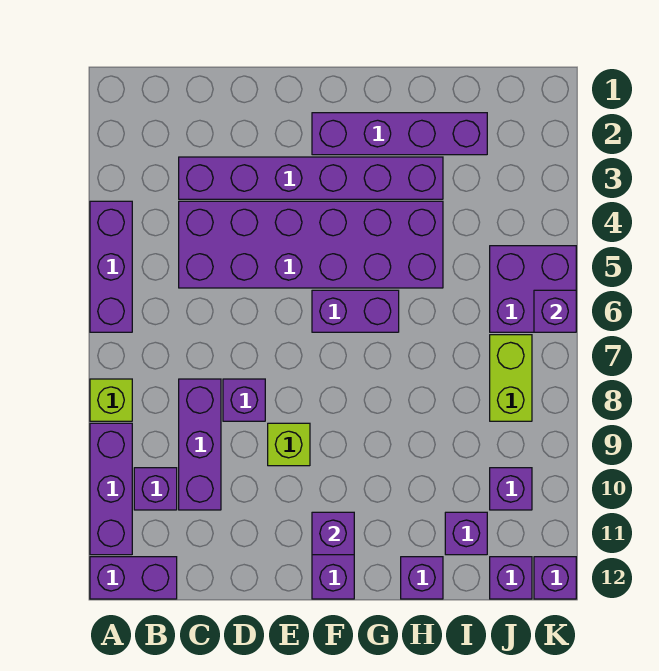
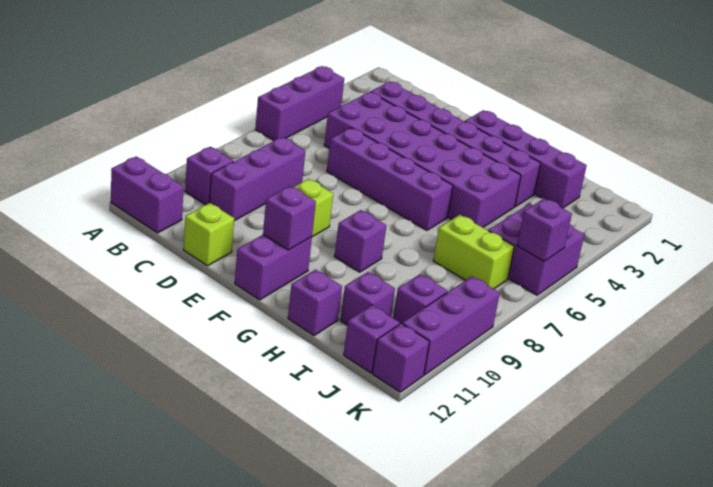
lime brick A8 level 1 -> lime brick D12 level 1
purple brick A9:A11 level 1 -> purple brick K9:K11 level 1
purple brick D8 level 1 -> purple brick G9 level 1
purple brick F6:G6 level 1 -> purple brick D6:G6 level 1
lime brick J7:J8 level 1 -> lime brick I7:J7 level 1

